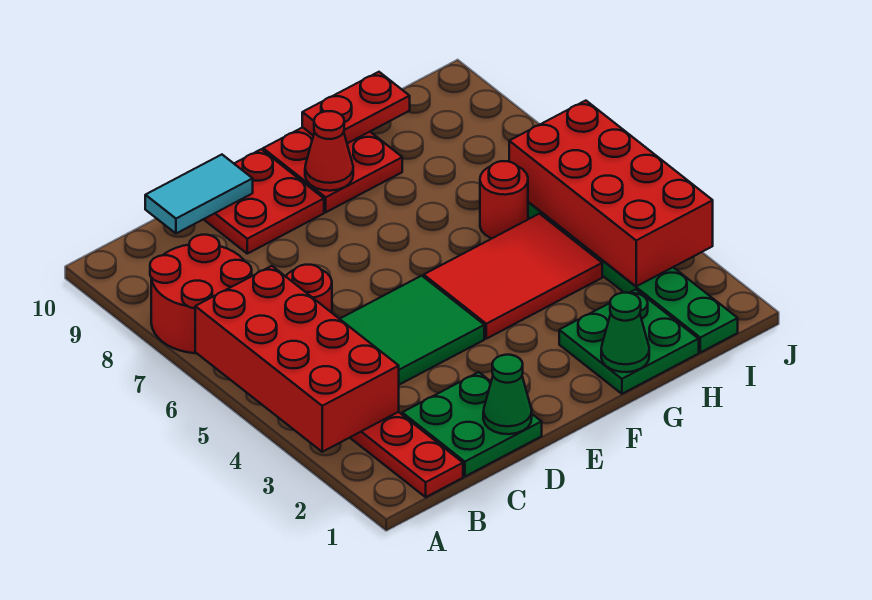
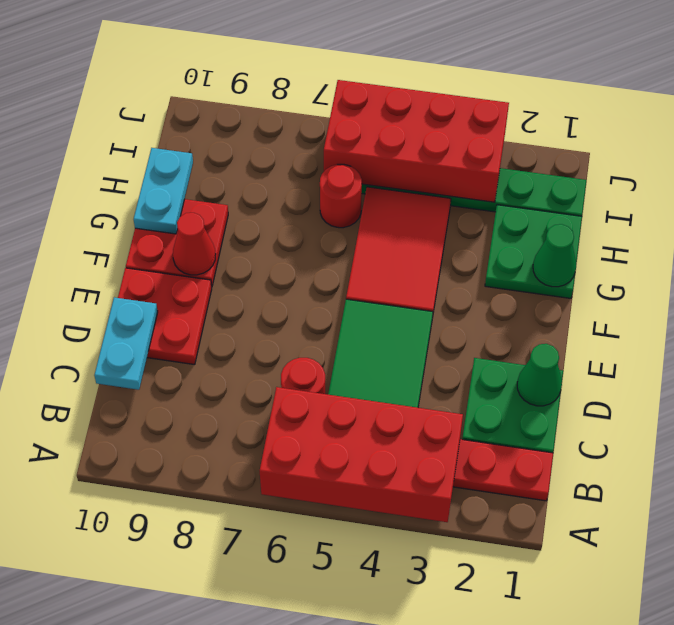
red round brick A7:B8 level 1 -> none
cyan tile C10:D10 level 2 -> cyan plate C10:D10 level 2
red plate G10:H10 level 2 -> cyan plate G10:H10 level 2

